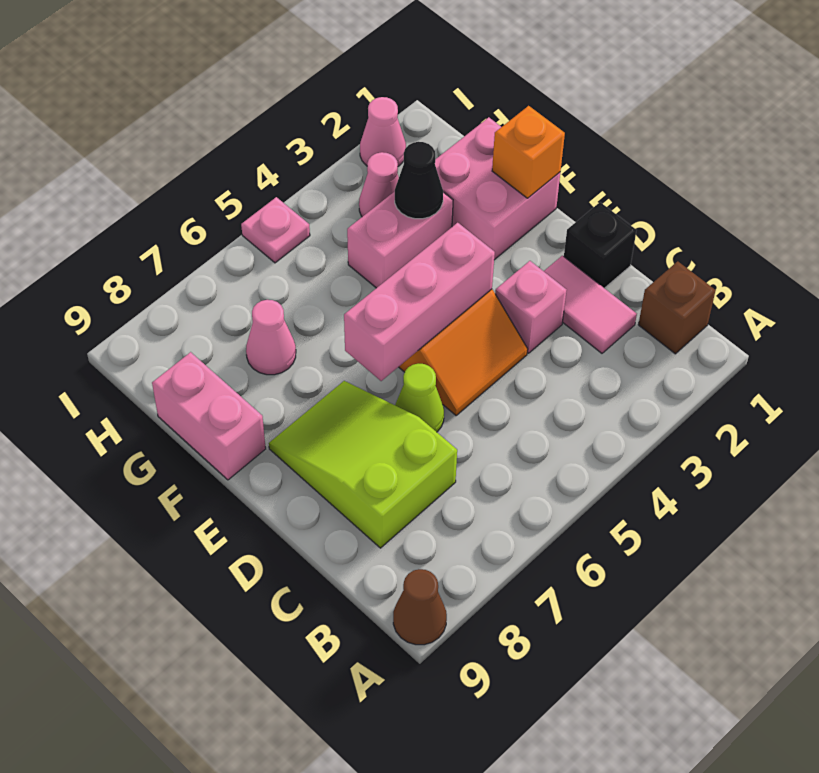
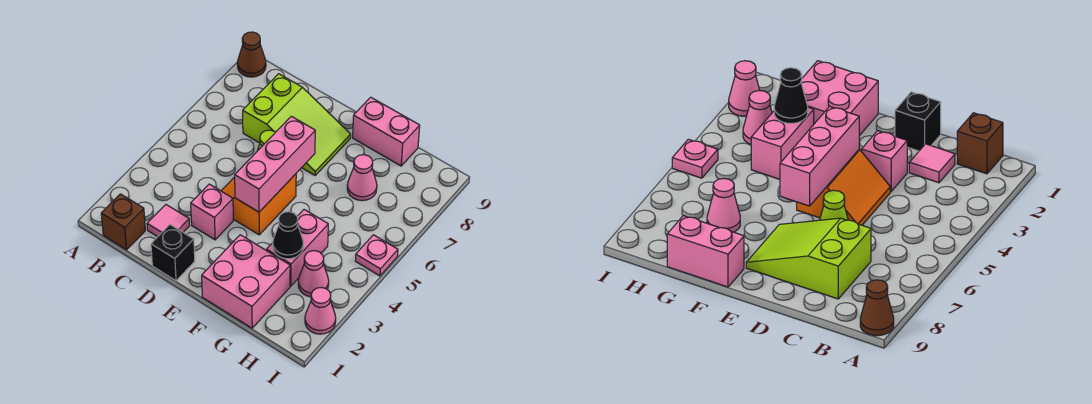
pink tile C2:D2 level 1 -> pink tile C2 level 1
orange brick F1 level 2 -> none

